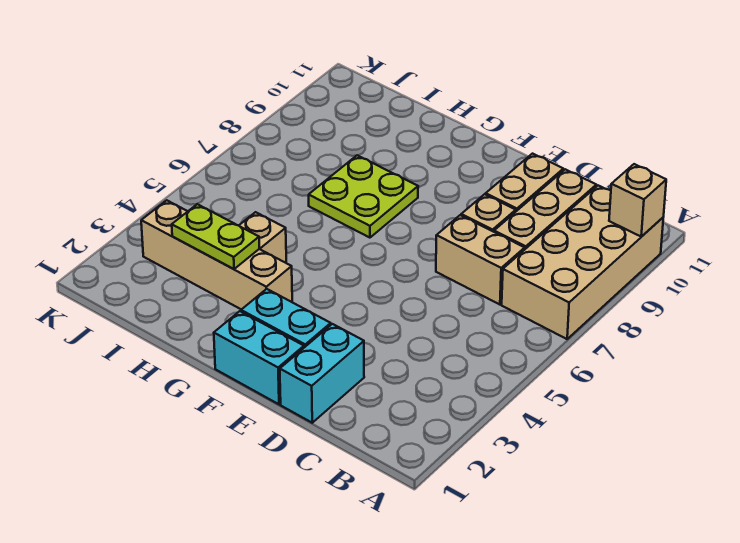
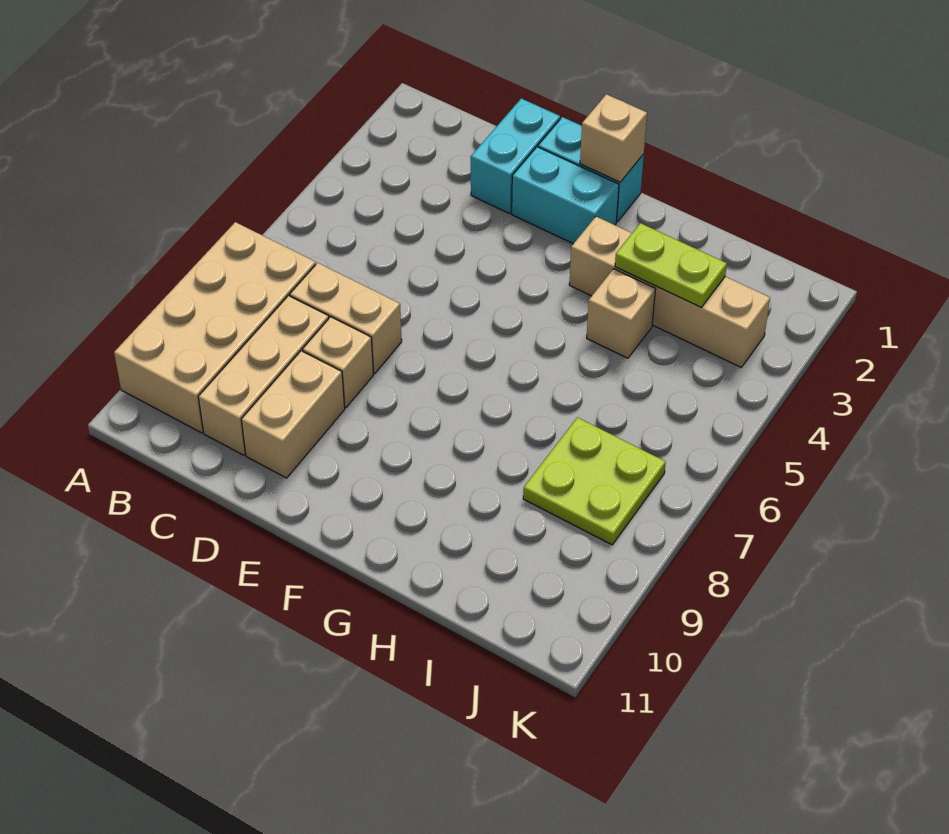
tan brick A10 level 2 -> tan brick F1 level 2
lime plate G7:H8 level 1 -> lime plate I7:J8 level 1

